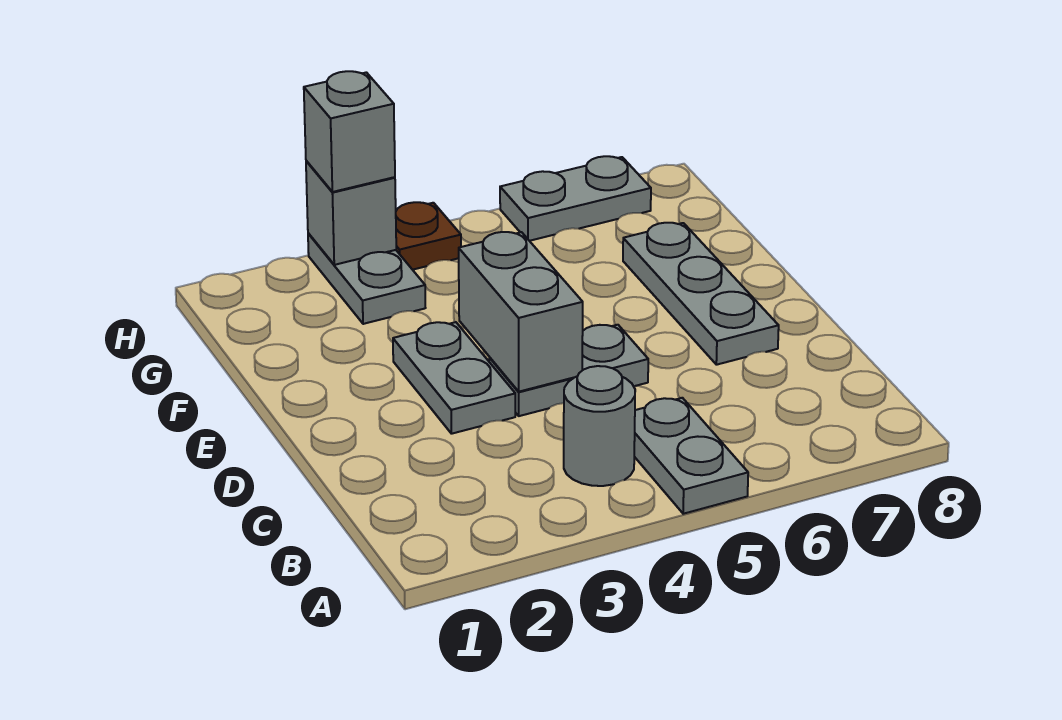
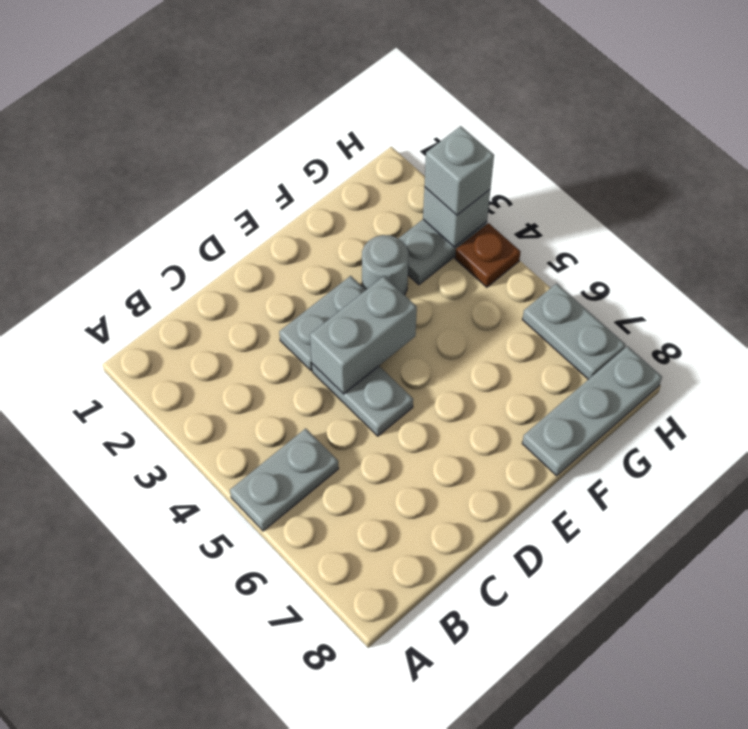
grey round brick B4 level 1 -> grey round brick F3 level 1
grey plate D7:F7 level 1 -> grey plate F8:H8 level 1

